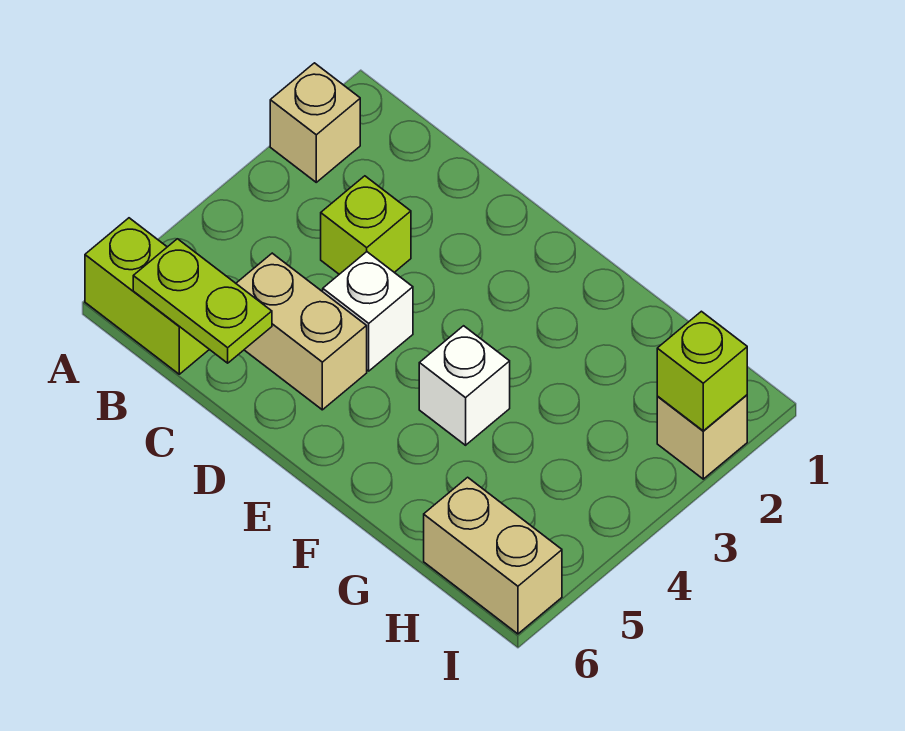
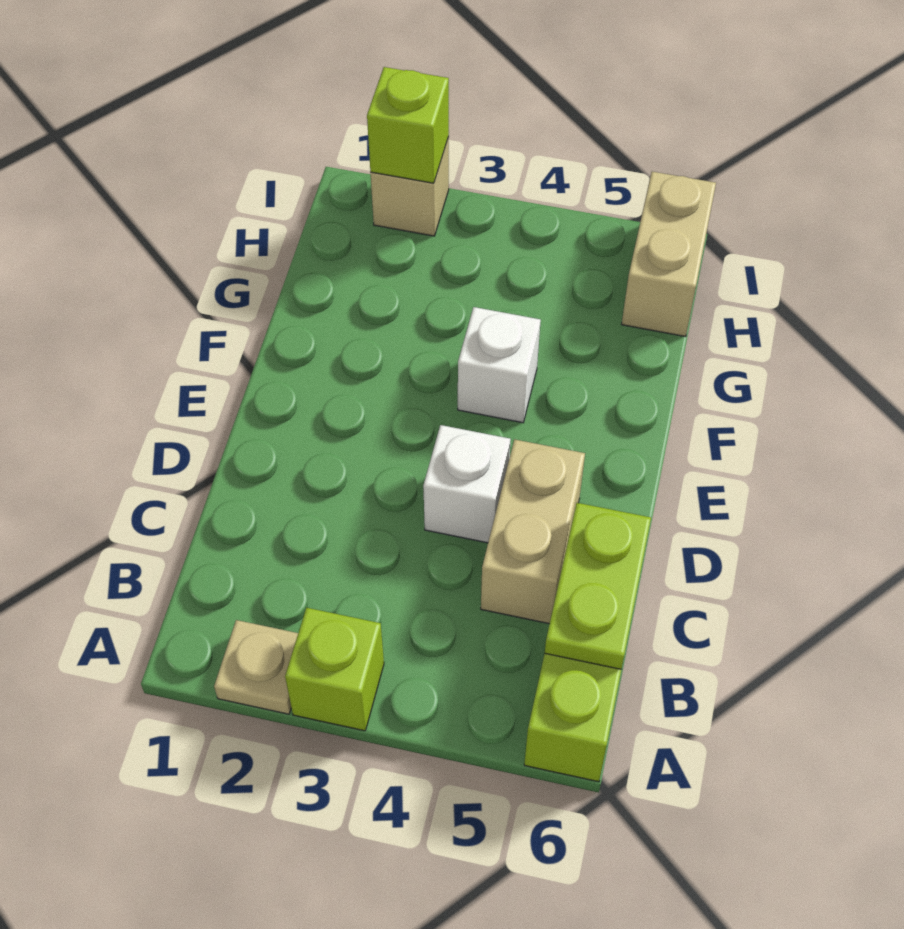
tan brick A2 level 1 -> tan plate A2 level 1
lime brick C3 level 1 -> lime brick A3 level 1

